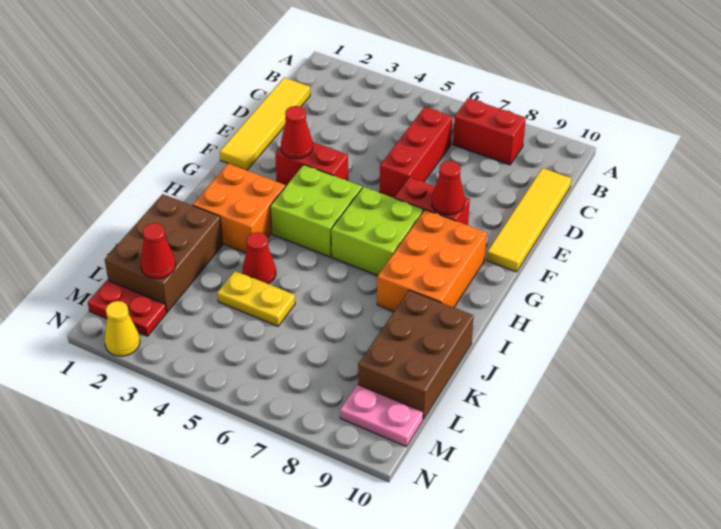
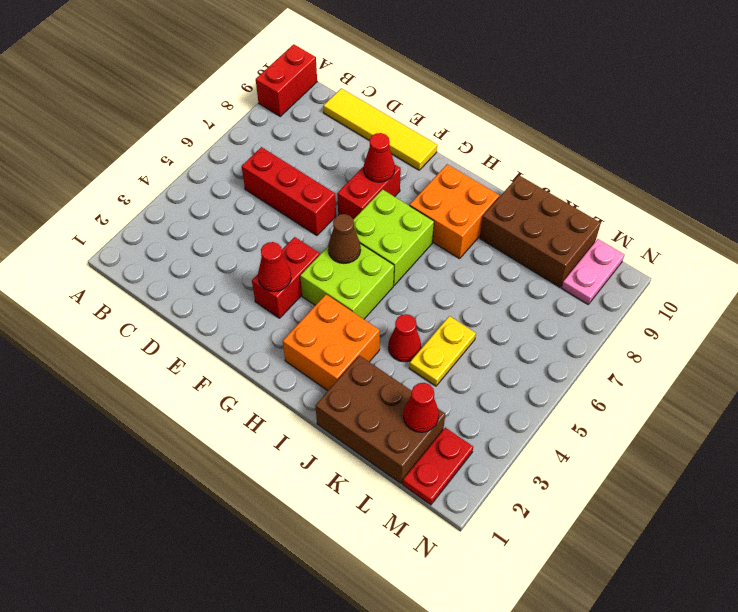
red brick B7:B8 level 1 -> red brick A9:A10 level 1
yellow tile C1:F1 level 1 -> none
none -> brown cone G5 level 2
orange brick G8:I9 level 1 -> orange brick H8:I9 level 1
yellow cone N2 level 1 -> none

